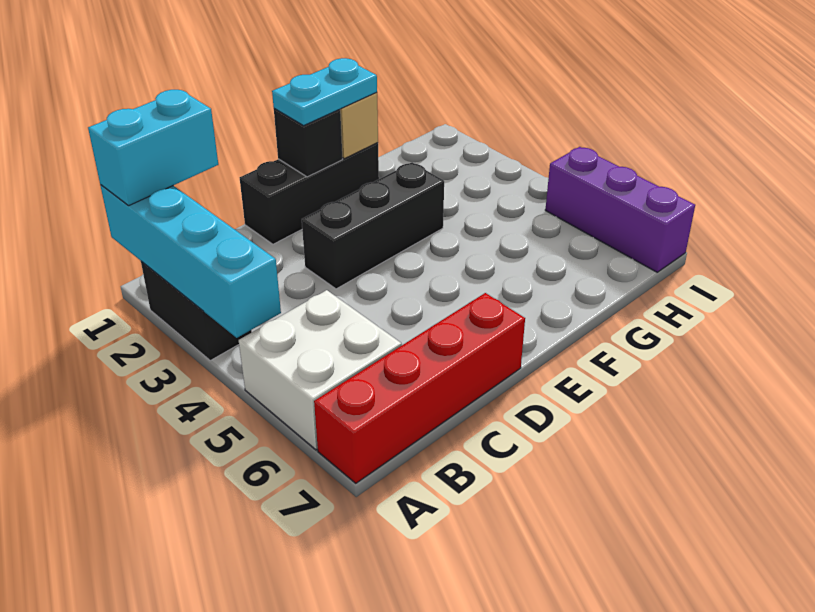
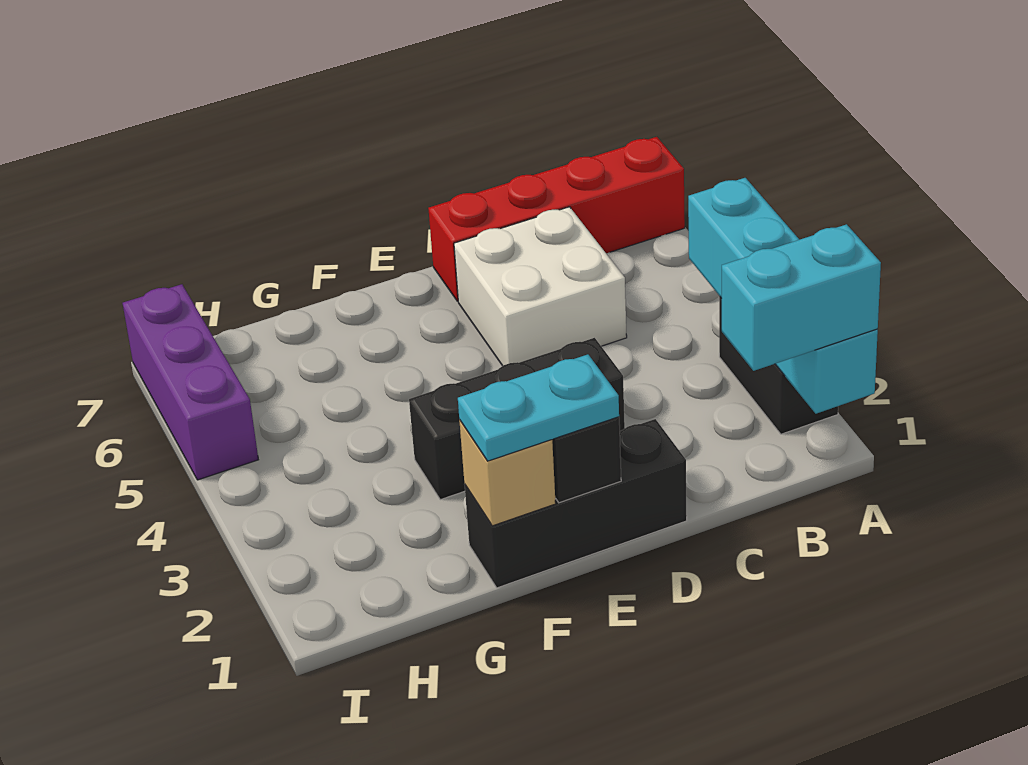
white brick A5:B6 level 1 -> white brick C5:D6 level 1

